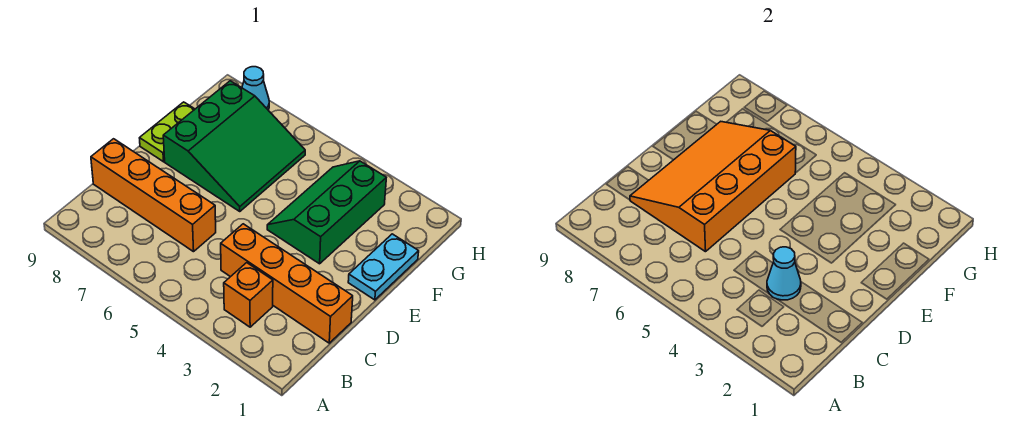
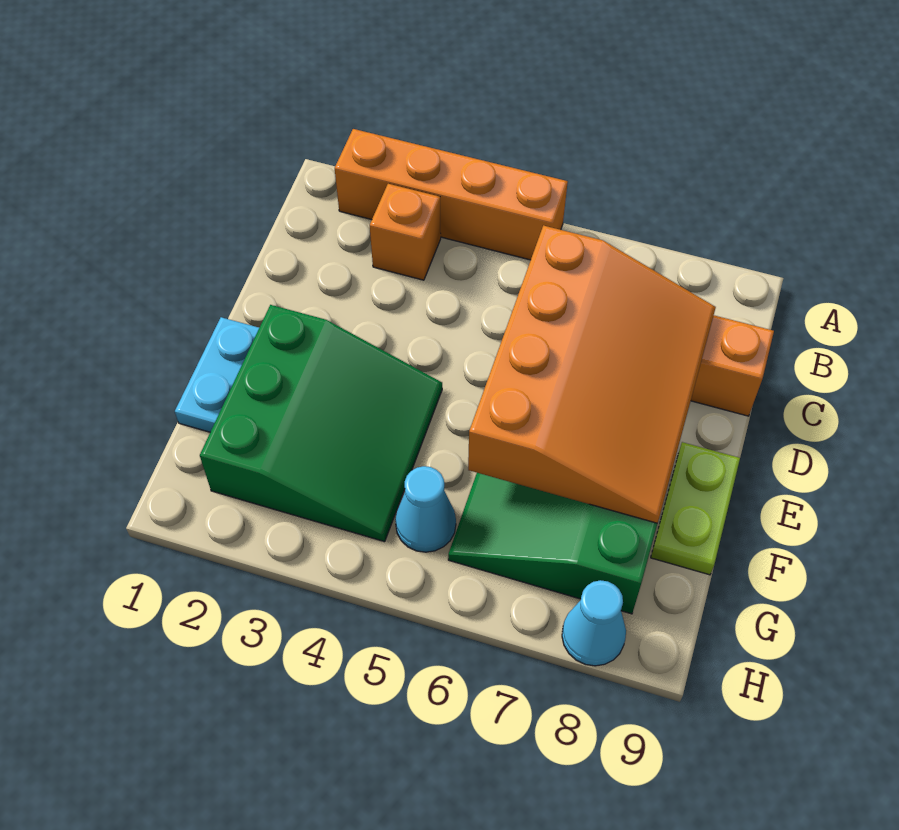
orange brick C1:C4 level 1 -> orange brick A2:A5 level 1
cyan cone C3 level 2 -> cyan cone G5 level 1
green slope E3:G4 level 1 top 3 -> green slope E2:G4 level 1 top 2

